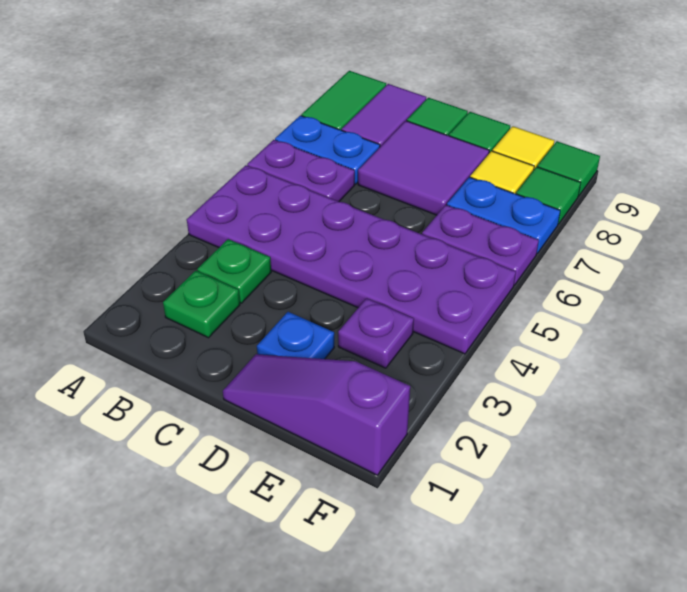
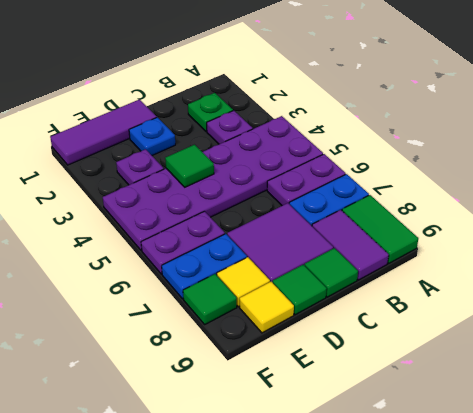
green plate B3 level 1 -> purple plate B3 level 1
purple slope D1:F1 level 1 top F -> purple tile D1:F1 level 1
green tile F9 level 1 -> green tile D4 level 2

